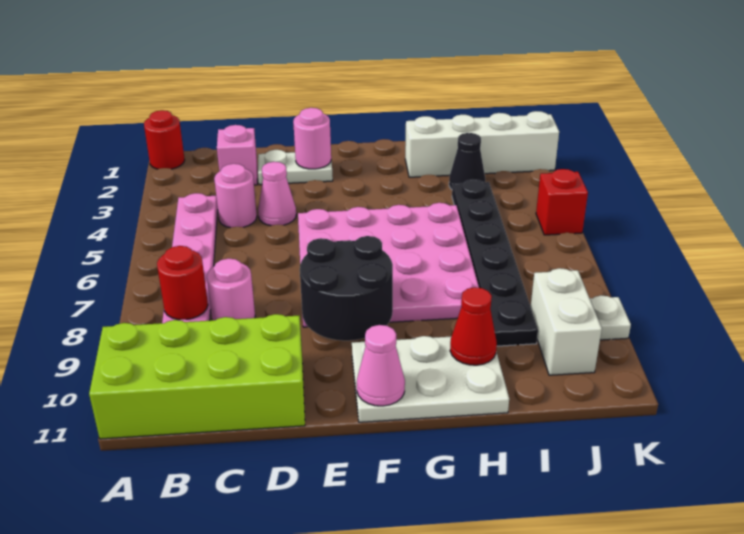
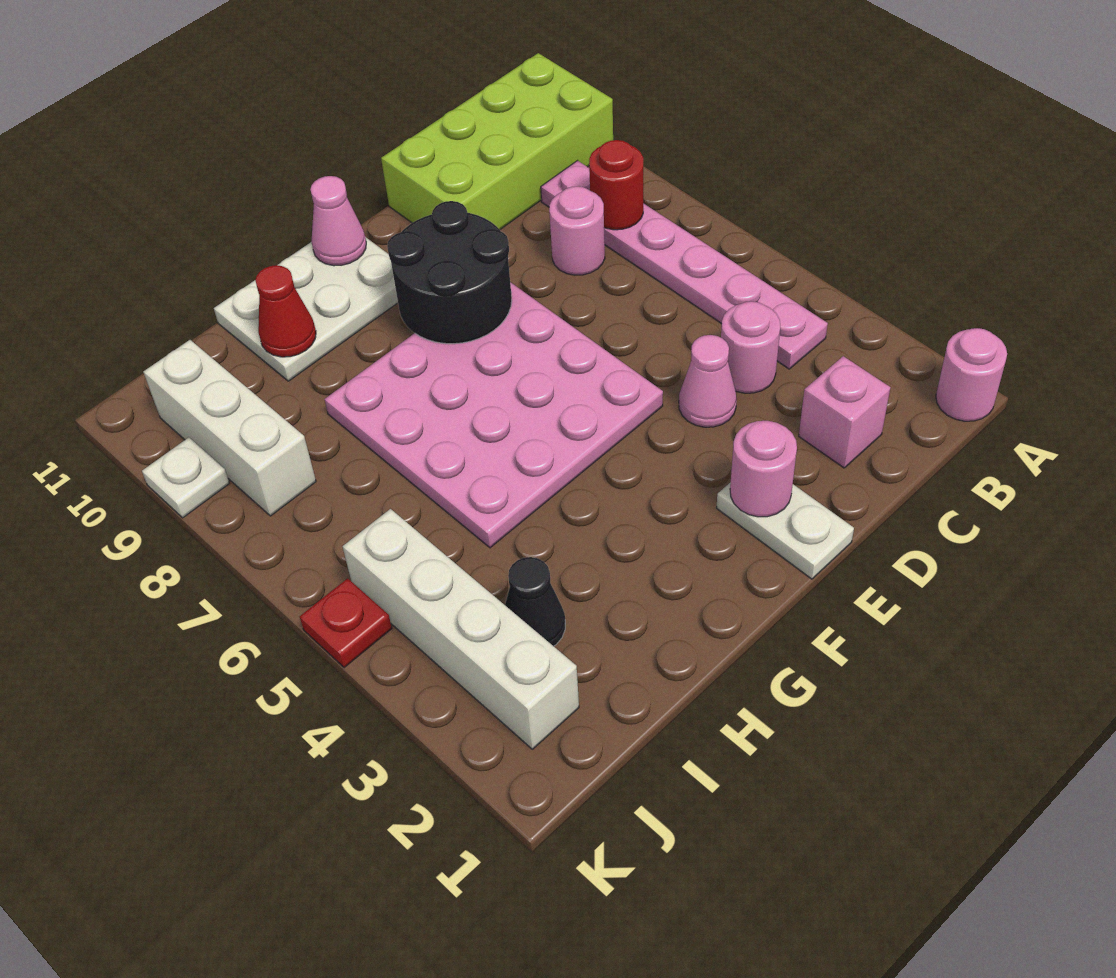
red round brick A1 level 1 -> pink round brick A1 level 1
white plate D2:E2 level 1 -> white plate E1:E2 level 1
white brick H2:K2 level 1 -> white brick J2:J5 level 1
black plate I4:I9 level 1 -> none
white brick J9:J10 level 1 -> white brick J8:J10 level 1
red brick K5 level 1 -> red plate K5 level 1

